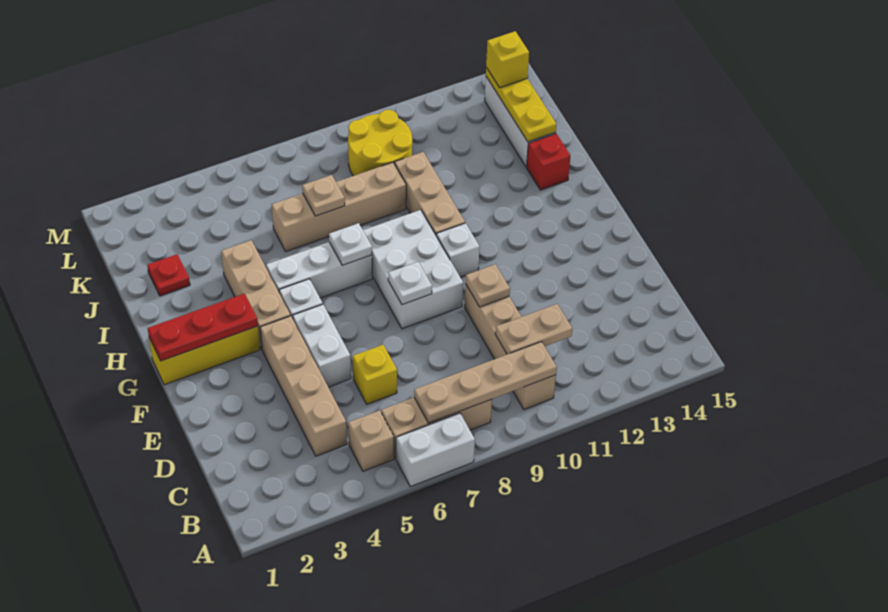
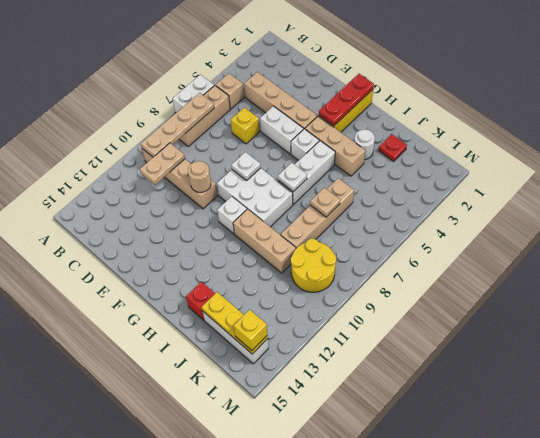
tan plate E10 level 2 -> tan round brick E10 level 2
none -> white round brick I3 level 1

